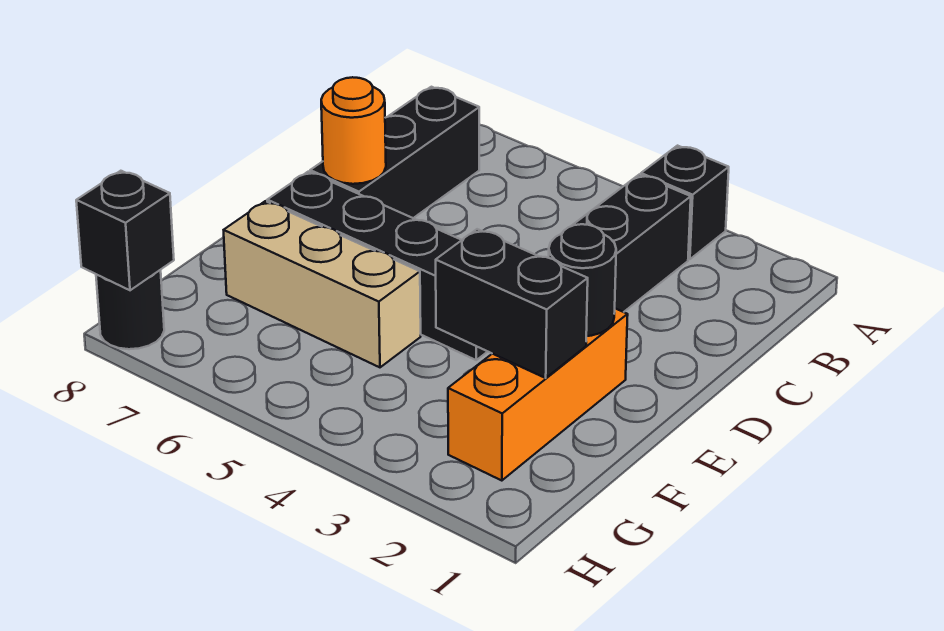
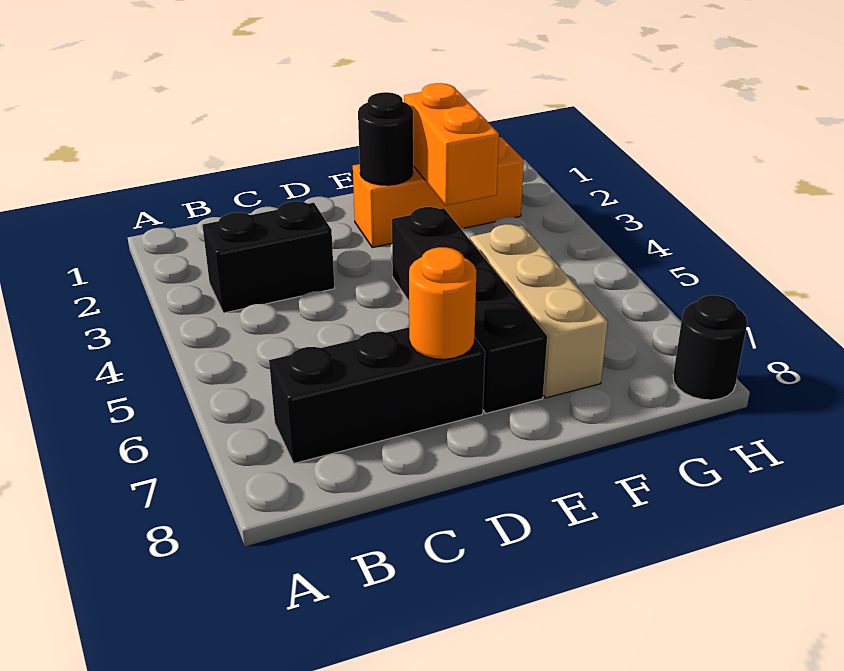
black brick A3 level 1 -> none
black brick F2:F3 level 2 -> orange brick F2:F3 level 2
black brick H8 level 2 -> none

